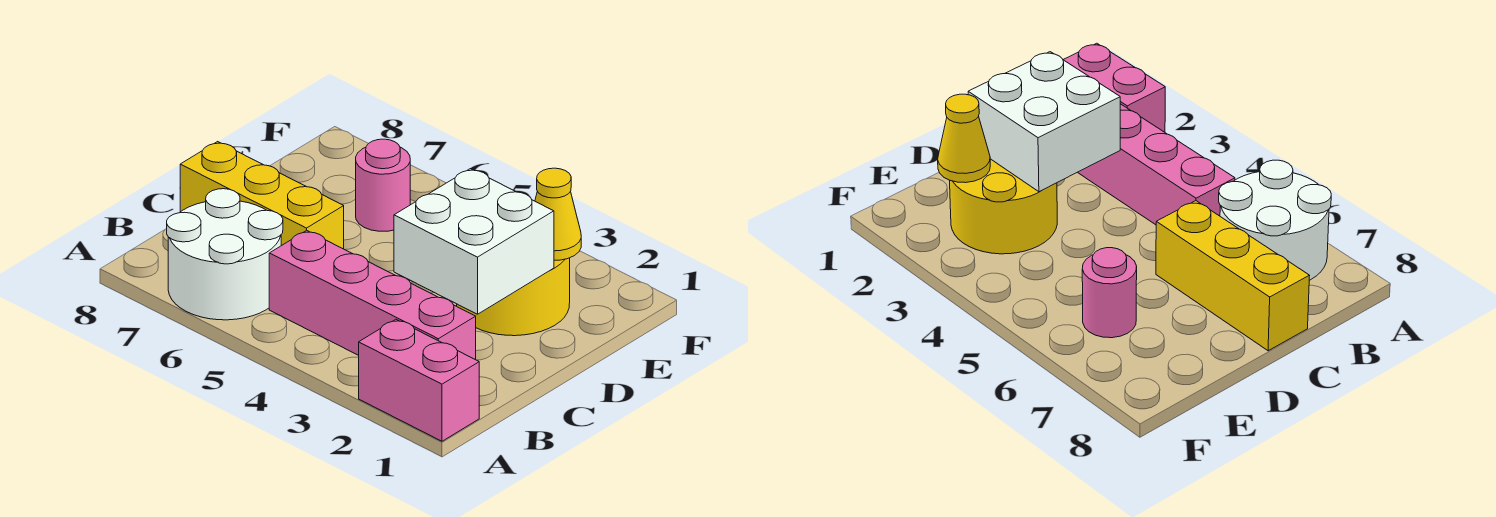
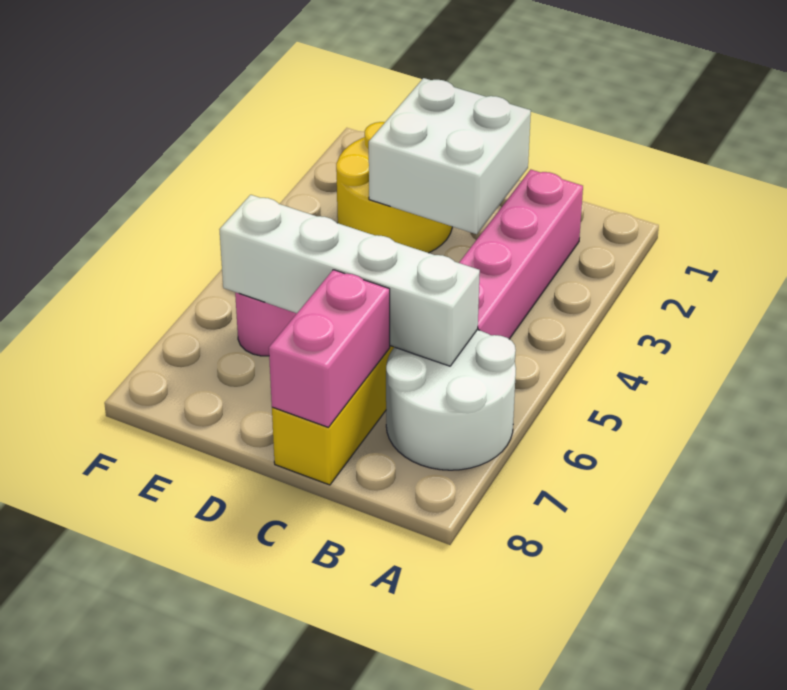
pink brick A1:A2 level 1 -> pink brick C7:C8 level 2
none -> white brick B6:E6 level 2
yellow cone E2 level 2 -> none

